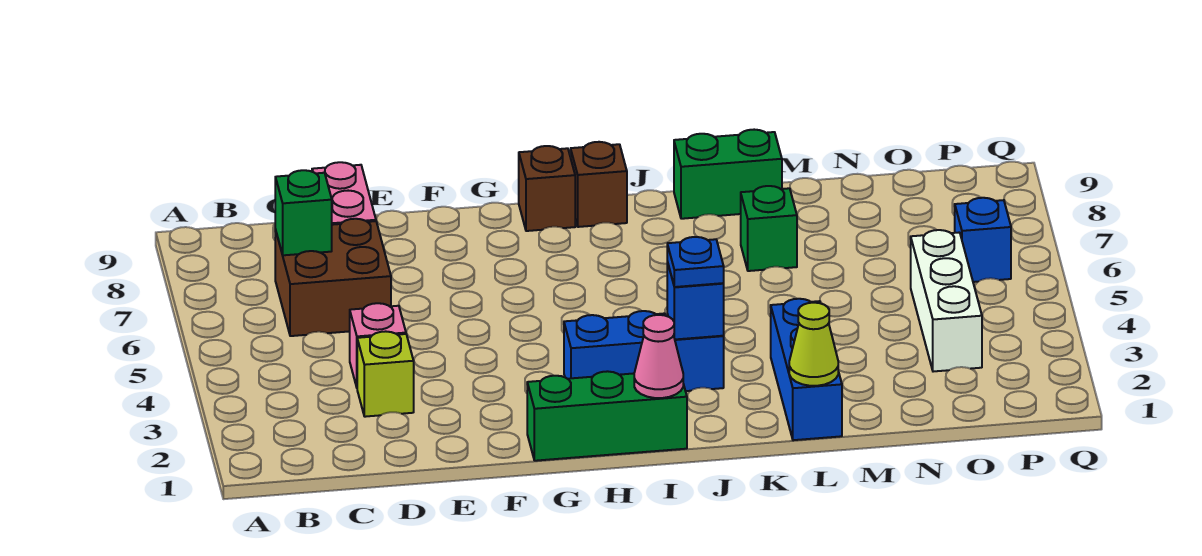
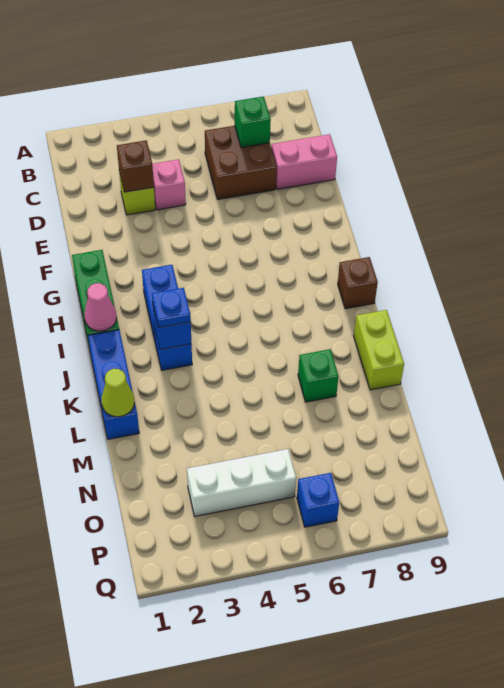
brown brick H9 level 1 -> brown brick D3 level 2
green brick K9:L9 level 1 -> lime brick K9:L9 level 1
blue brick L1:L3 level 1 -> blue brick J1:L1 level 1

